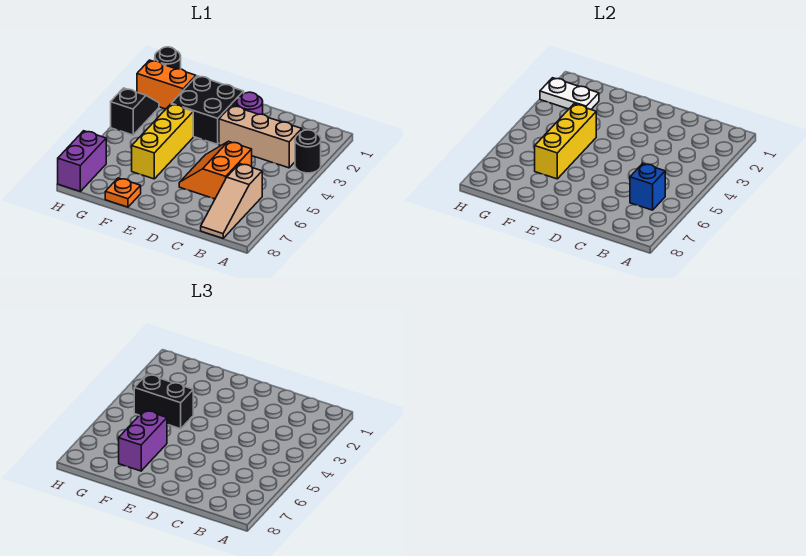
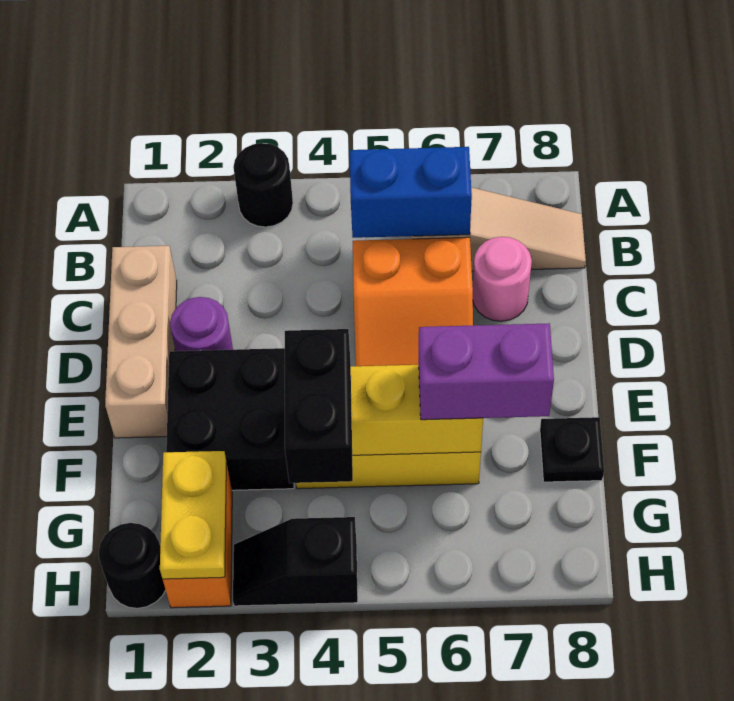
tan brick B3:D3 level 1 -> tan brick C1:E1 level 1
blue brick B6 level 2 -> blue brick B5:B6 level 2
none -> pink round brick C7 level 1
orange plate F8 level 1 -> black plate F8 level 1
white plate G2:H2 level 2 -> yellow plate G2:H2 level 2
purple brick H7:H8 level 1 -> none

